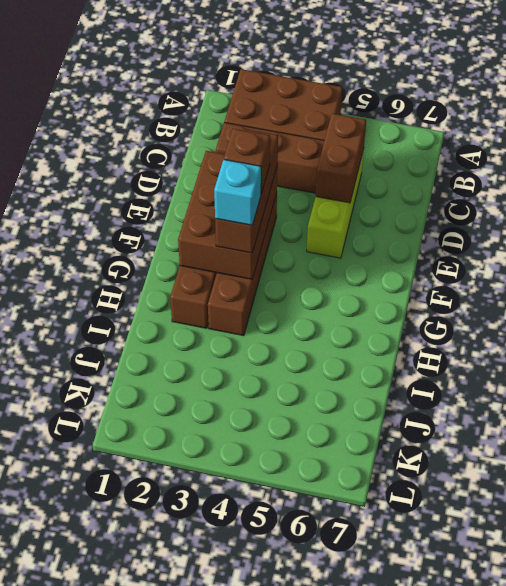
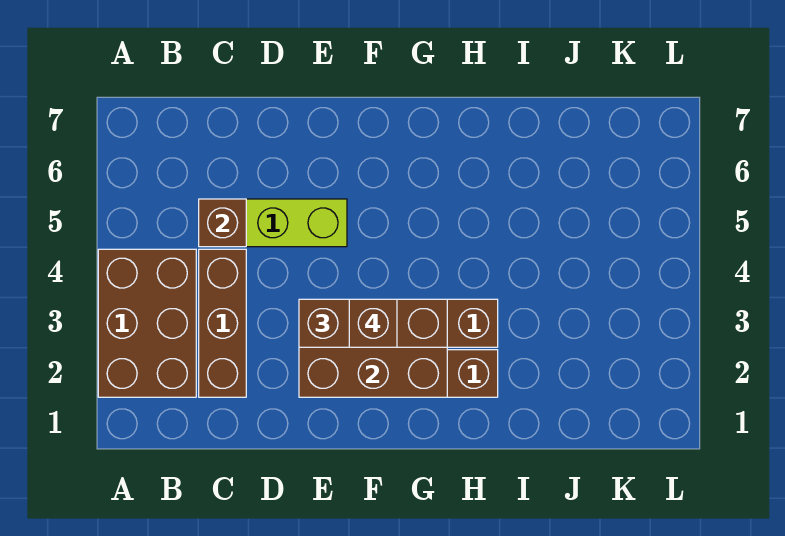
brown brick C5:D5 level 2 -> brown brick C5 level 2
cyan brick G3 level 4 -> none

